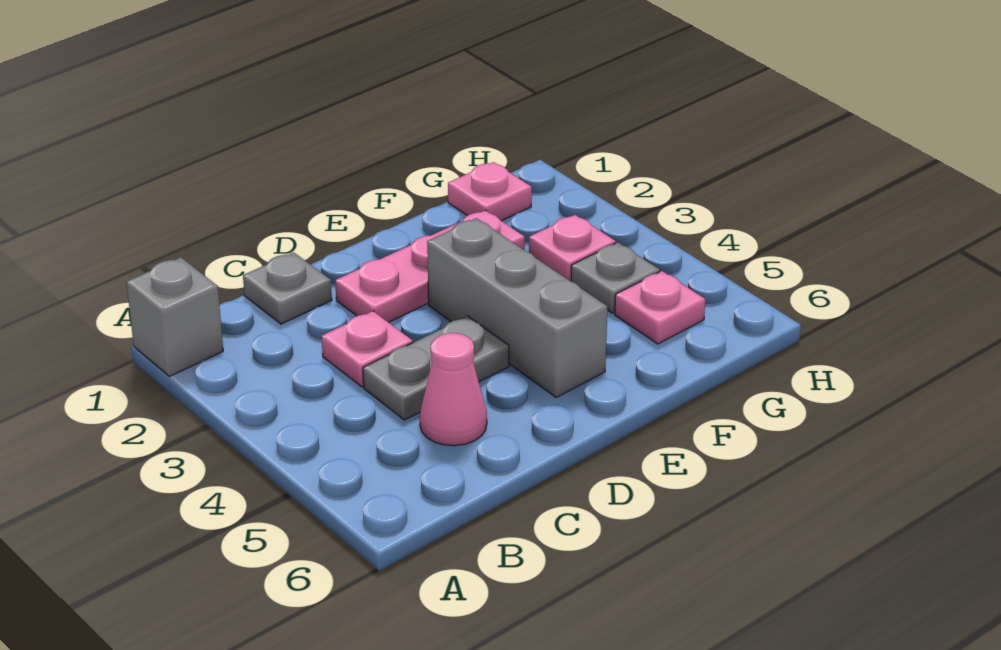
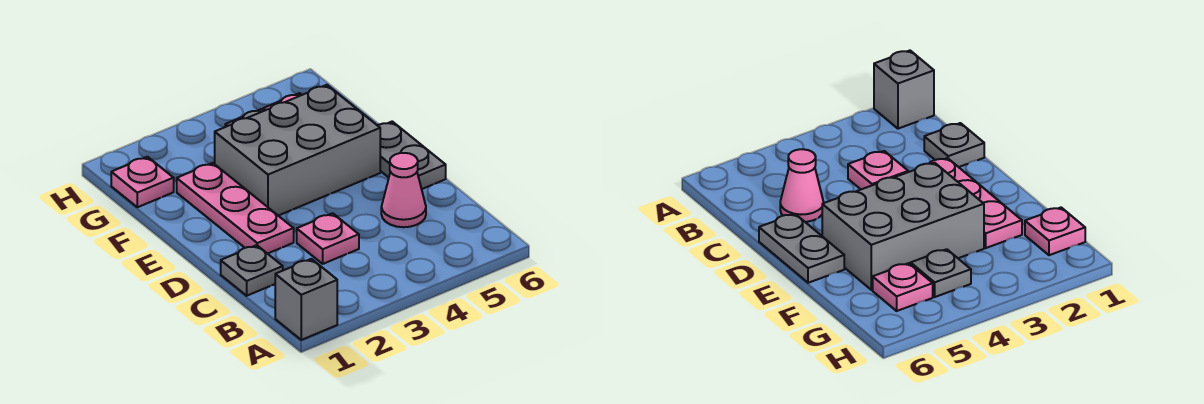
grey plate C4:D4 level 1 -> grey plate D6:E6 level 1
grey brick E3:E5 level 1 -> grey brick E3:F5 level 1
pink plate G3 level 1 -> none

